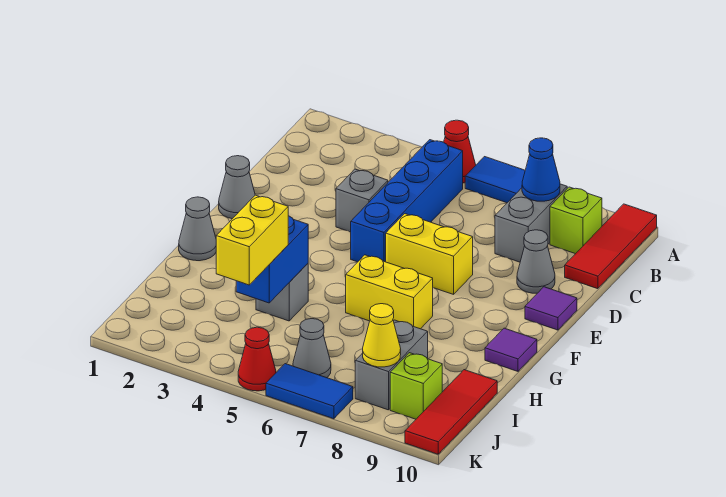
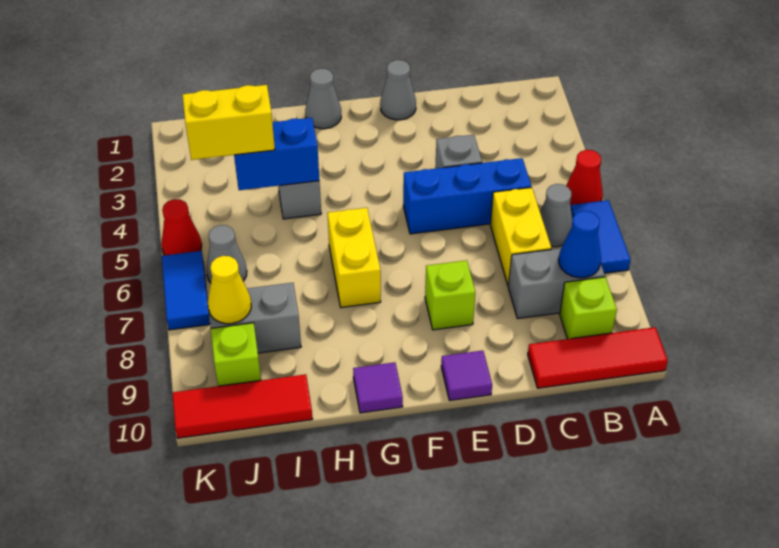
blue brick B5:E5 level 1 -> blue brick C5:E5 level 1
grey cone D9 level 1 -> grey cone B6 level 1
yellow brick E6:E7 level 1 -> yellow brick C6:C7 level 1
none -> lime brick E8 level 1

